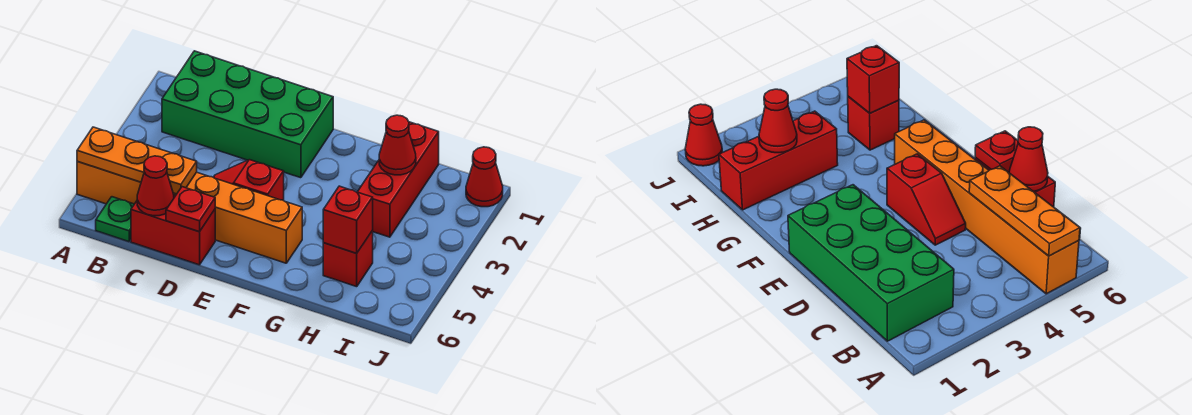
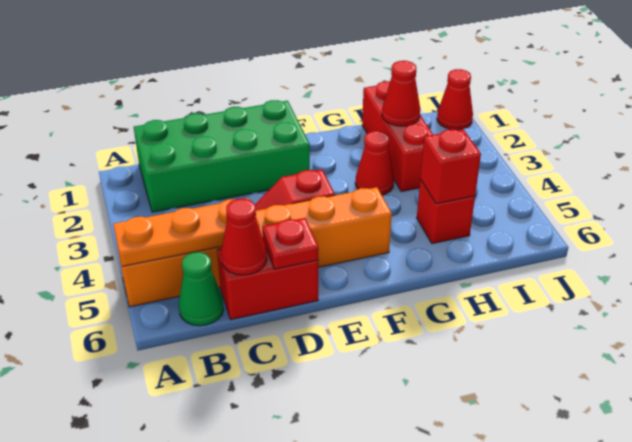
green plate B6 level 1 -> green cone B6 level 1
none -> red cone G3 level 1

